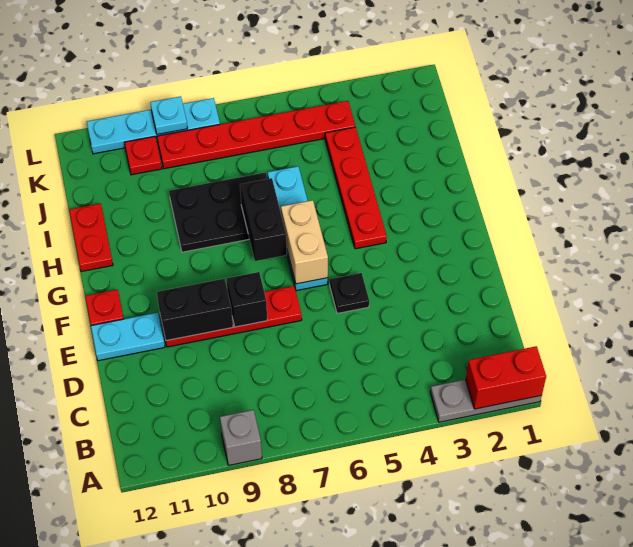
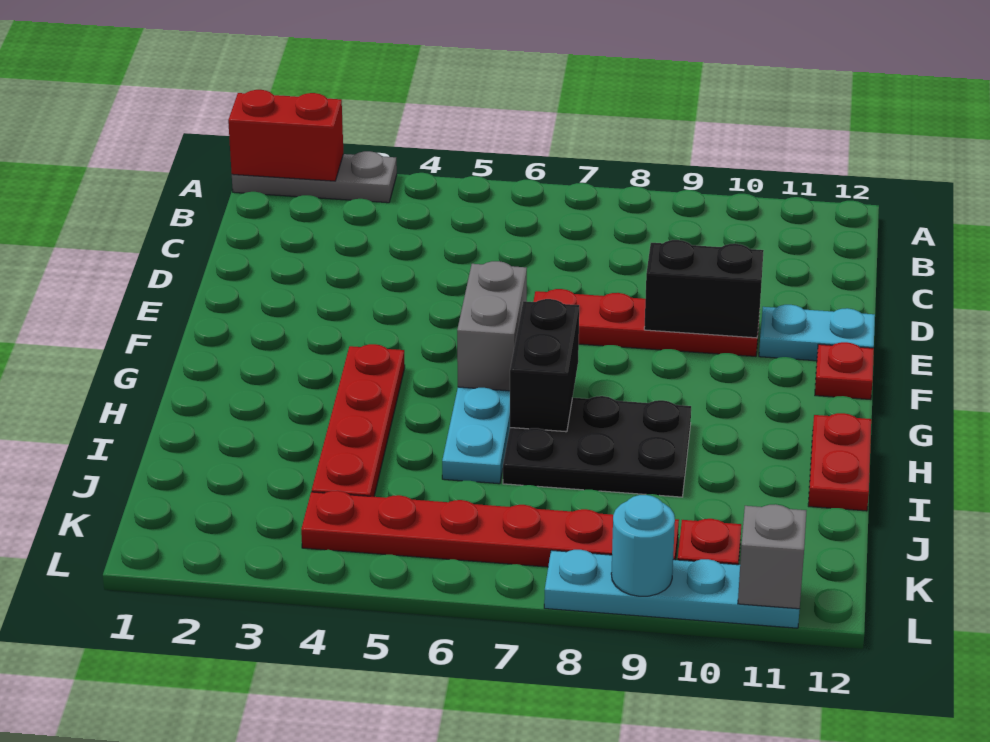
grey brick A9 level 1 -> grey brick L11 level 2
black plate E5 level 1 -> none
black brick E8 level 2 -> none
tan brick F6:G6 level 2 -> grey brick F6:G6 level 2
cyan plate L9 level 2 -> cyan round brick L9 level 2

